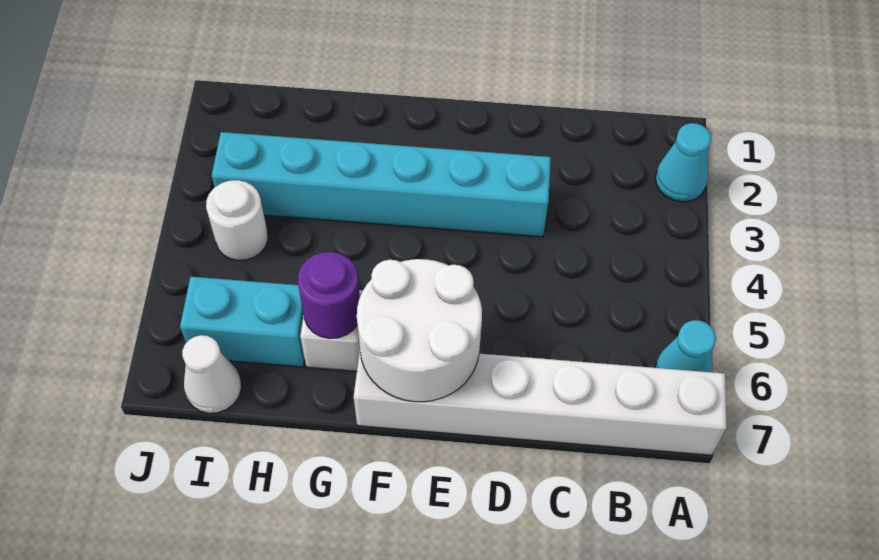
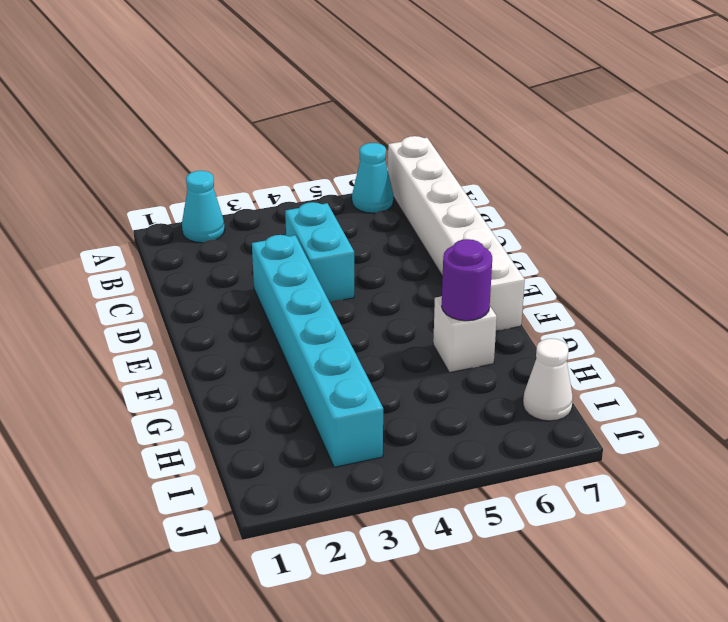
white round brick E6:F7 level 2 -> none
cyan brick H6:I6 level 1 -> cyan brick C4:D4 level 1
white round brick I4 level 1 -> none

